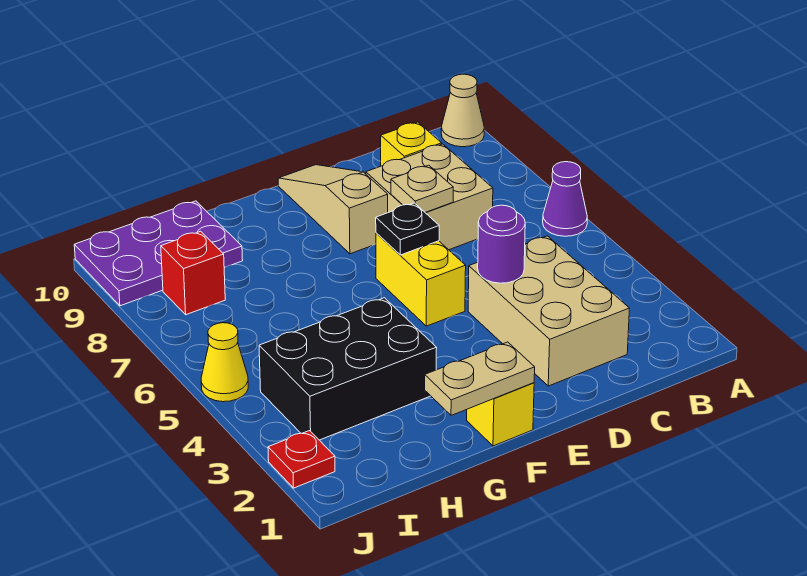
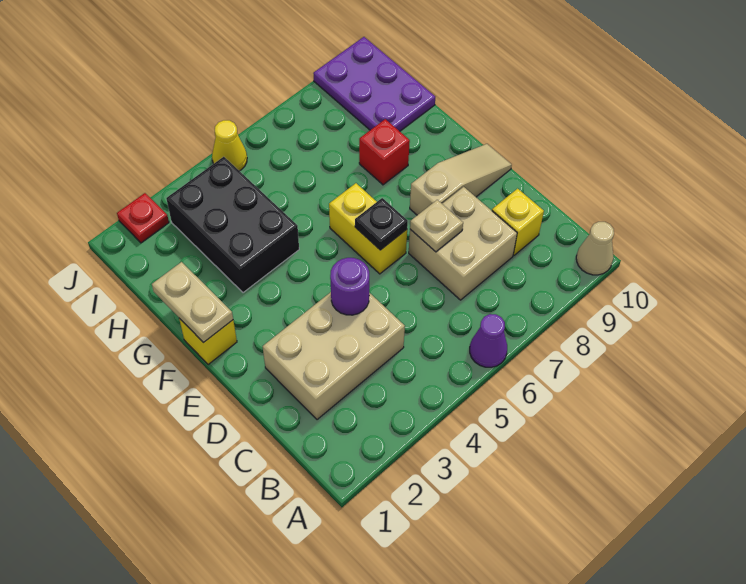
yellow brick E5:E6 level 1 -> yellow brick E6:F6 level 1
red brick I8 level 1 -> red brick G8 level 1

